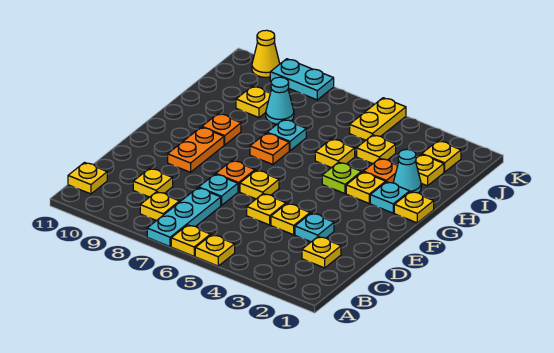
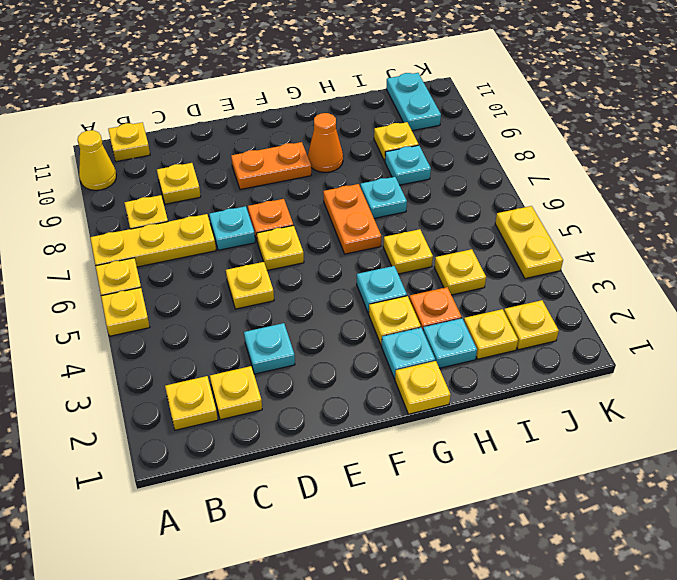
cyan plate A7:C7 level 1 -> yellow plate A7:C7 level 1
yellow plate D4 level 1 -> yellow plate B2 level 1
lime plate G4 level 1 -> cyan plate G4 level 1
orange plate G7 level 1 -> orange plate G6:G7 level 1
orange plate G9 level 1 -> orange cone G9 level 1
cyan cone H2 level 1 -> cyan plate H2 level 1
cyan cone I8 level 1 -> cyan plate I8 level 1
yellow plate J5:K5 level 1 -> yellow plate K4:K5 level 1
cyan plate K8:K9 level 1 -> cyan plate J10:J11 level 1
yellow cone K10 level 1 -> yellow cone A10 level 1

